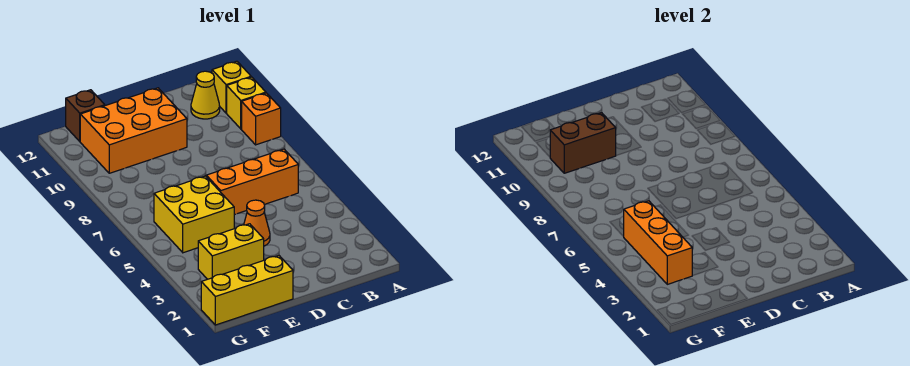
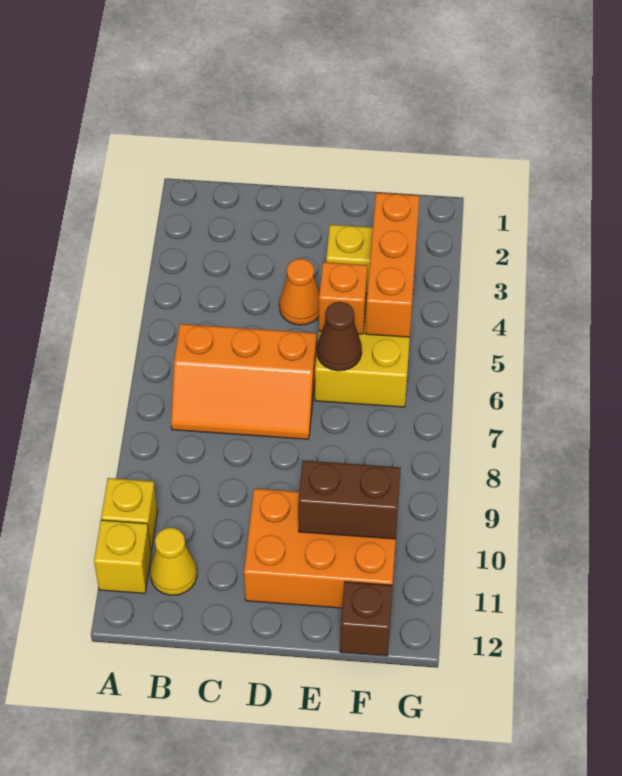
orange brick A9 level 1 -> orange brick E5 level 2
yellow brick E1:G1 level 1 -> none
none -> brown cone E6 level 2

